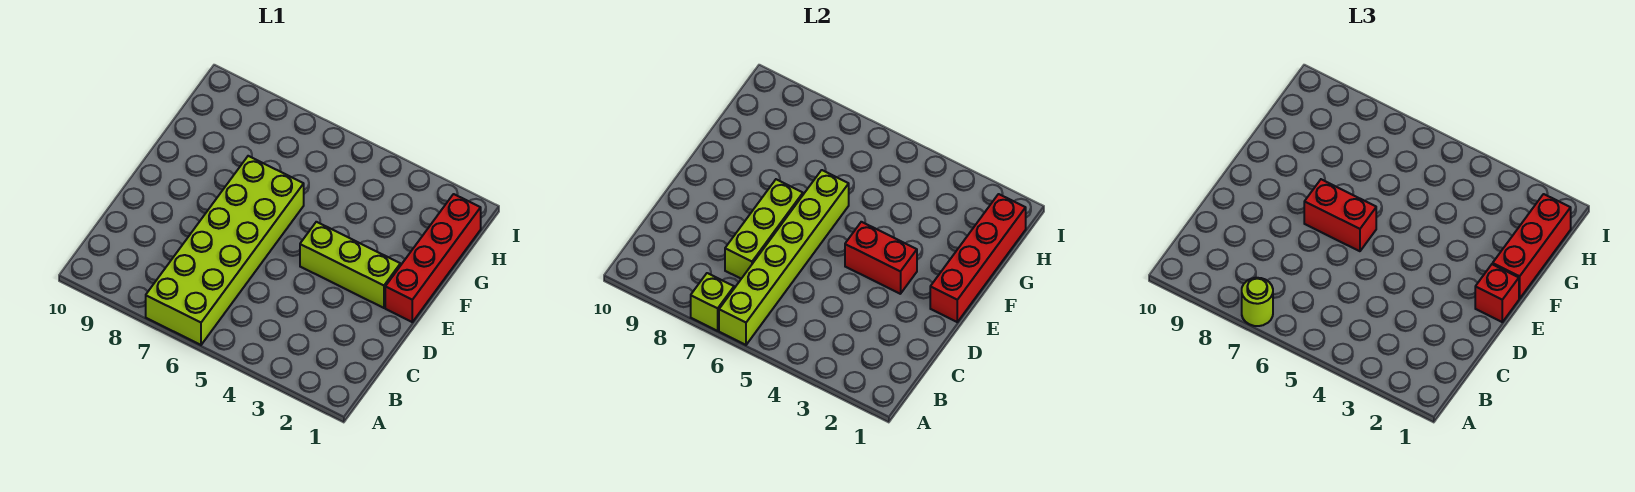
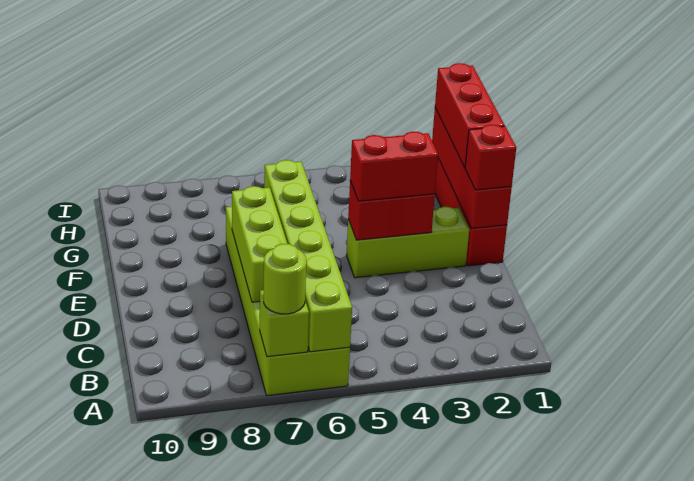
red brick E6:E7 level 3 -> red brick E3:E4 level 3

